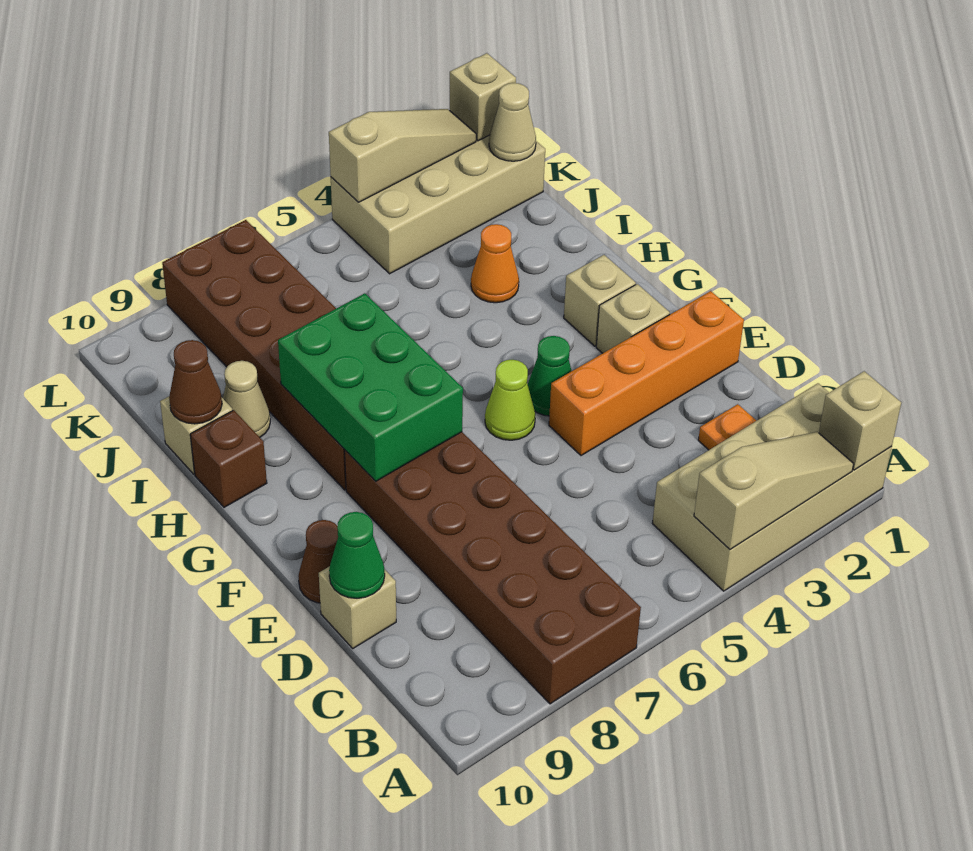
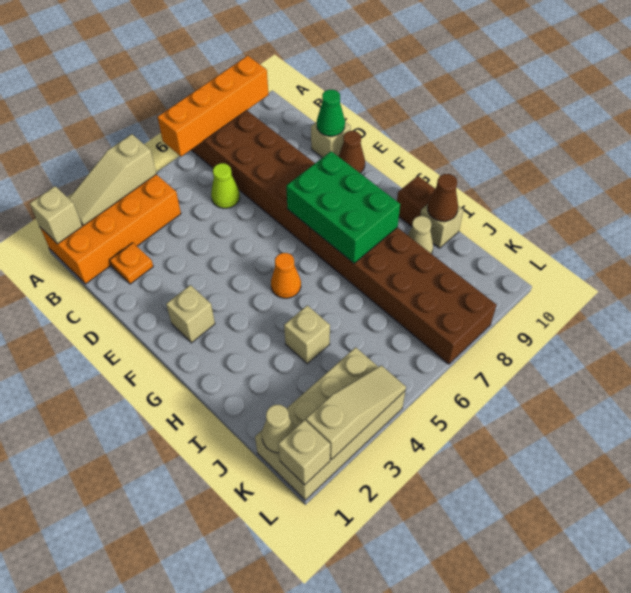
tan brick A1:B4 level 1 -> orange brick A1:B4 level 1
orange brick E1:E4 level 1 -> orange brick A6:A9 level 2
green cone F4 level 1 -> none
lime cone F5 level 1 -> lime cone C6 level 1
tan brick G2 level 1 -> tan brick I4 level 1
orange cone I3 level 1 -> orange cone G5 level 1
tan slope L2:L4 level 2 top 4 -> tan slope L2:L4 level 2 top 2

